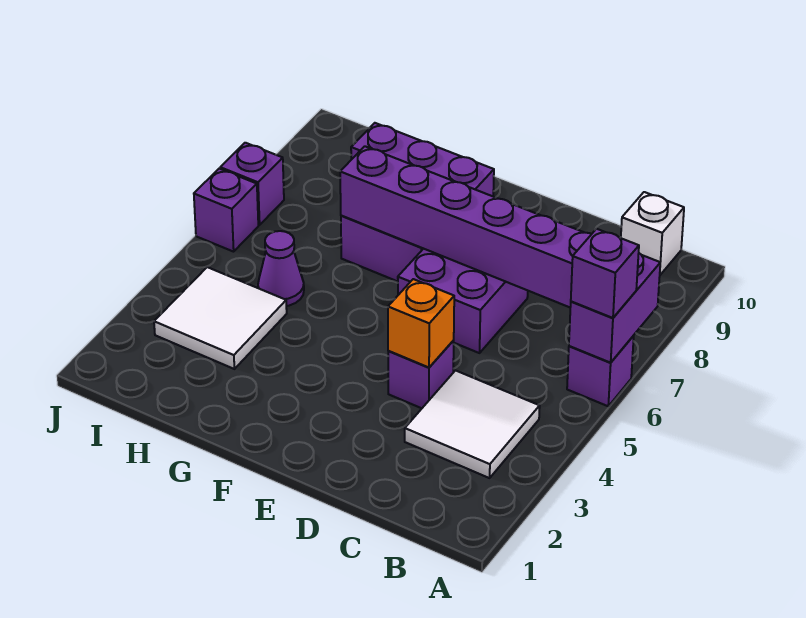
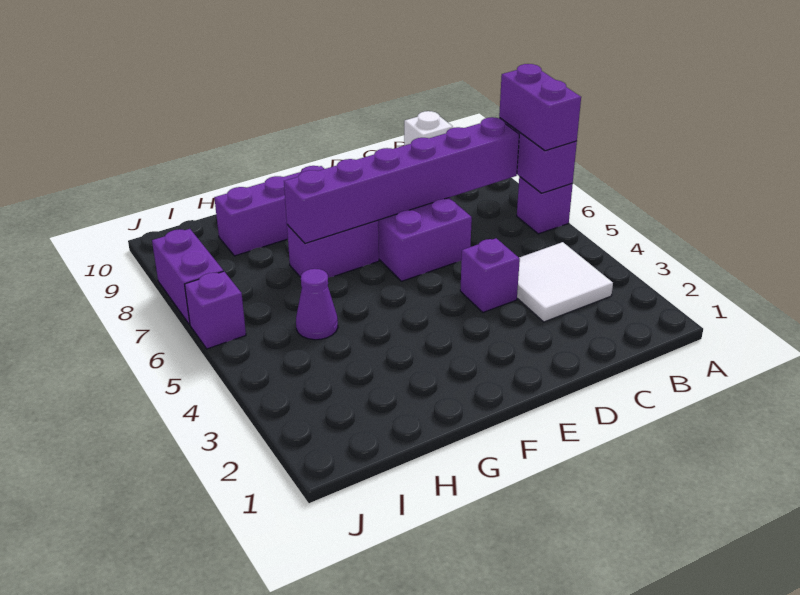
purple brick A6 level 3 -> purple brick A6:A7 level 3
orange brick D4 level 2 -> none
white tile H3:I4 level 1 -> none
purple brick J7 level 1 -> purple brick J7:J8 level 1

